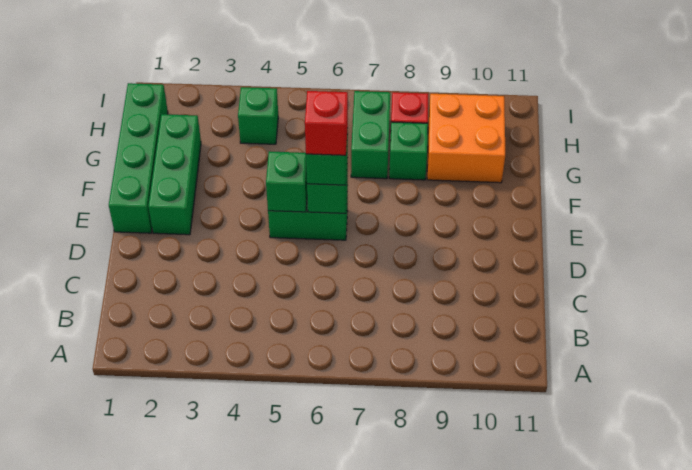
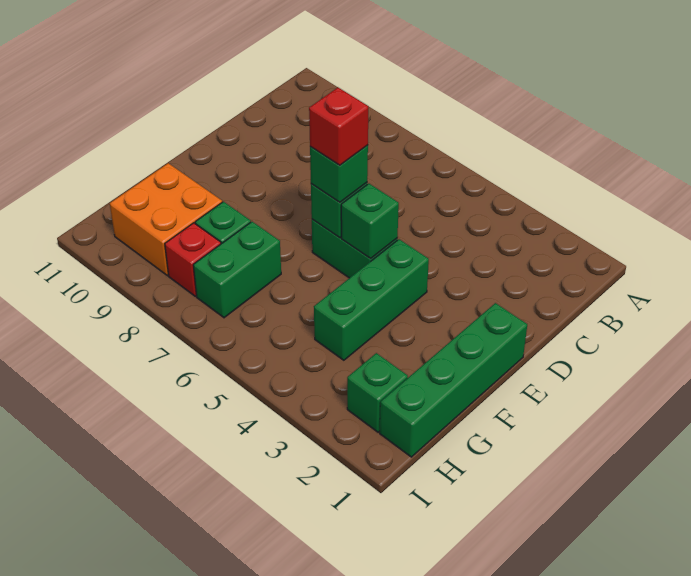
green brick E2:G2 level 1 -> green brick E4:G4 level 1
green brick H4 level 1 -> green brick H2 level 1

